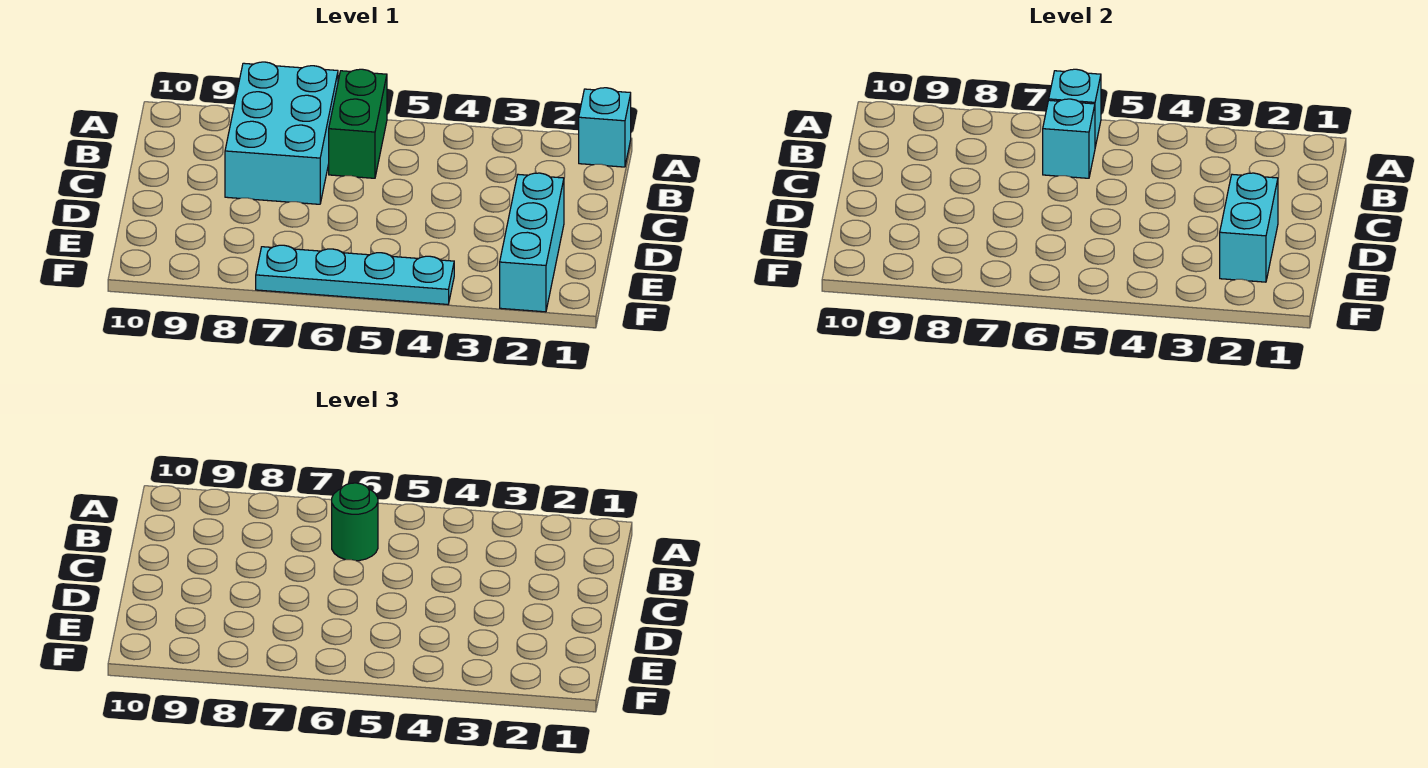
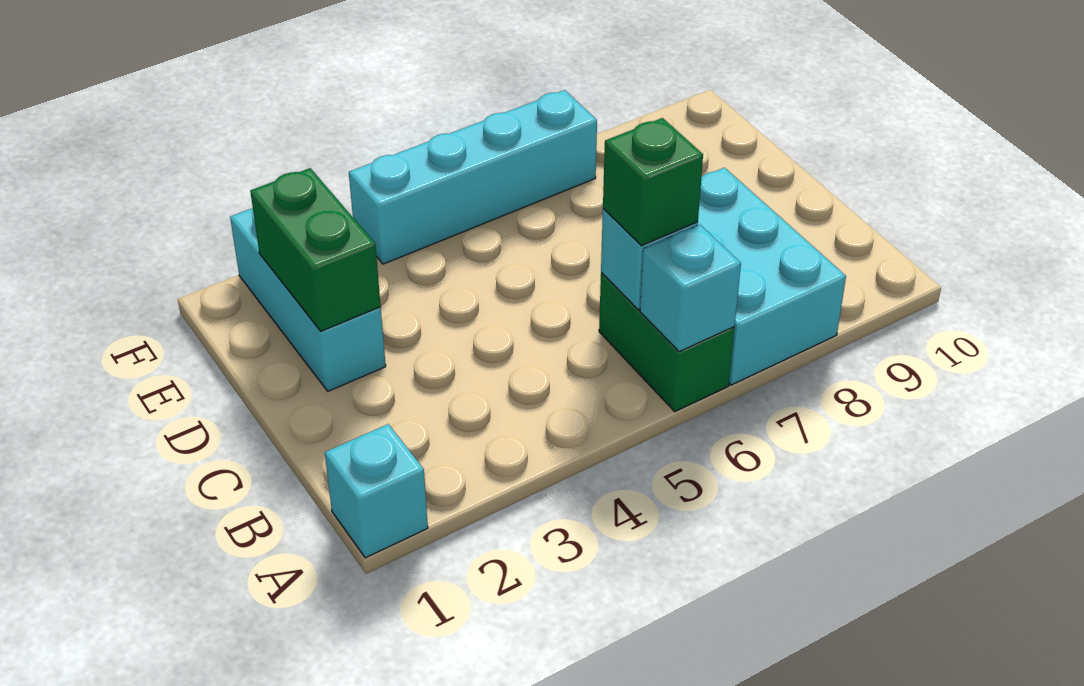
green round brick B6 level 3 -> green brick B6 level 3
cyan brick D2:E2 level 2 -> green brick D2:E2 level 2
cyan plate F4:F7 level 1 -> cyan brick F4:F7 level 1

